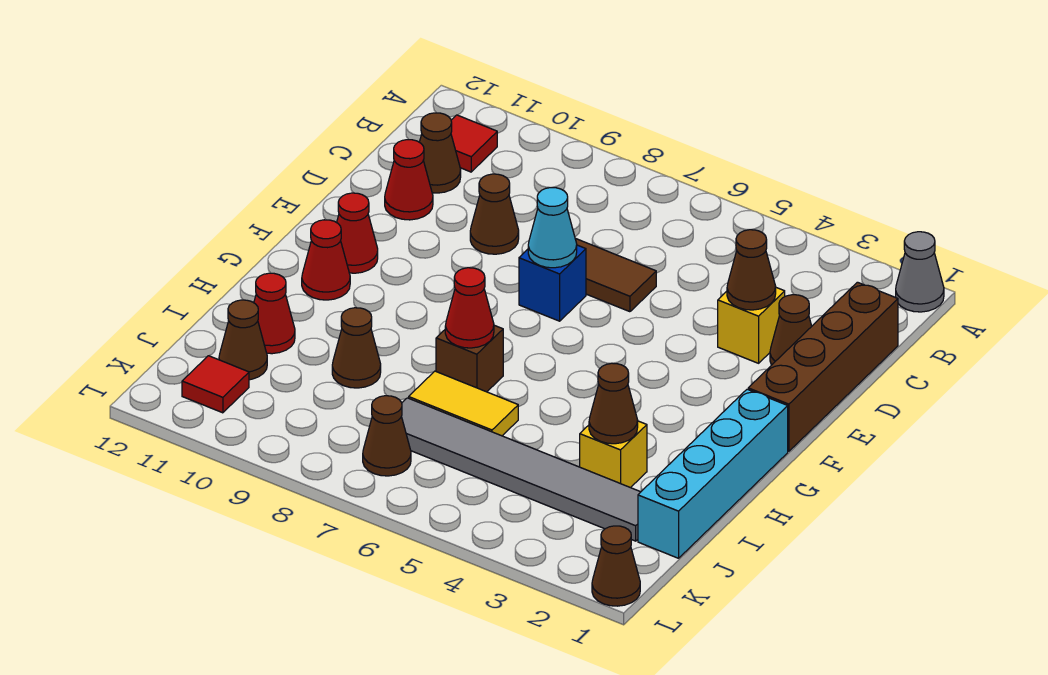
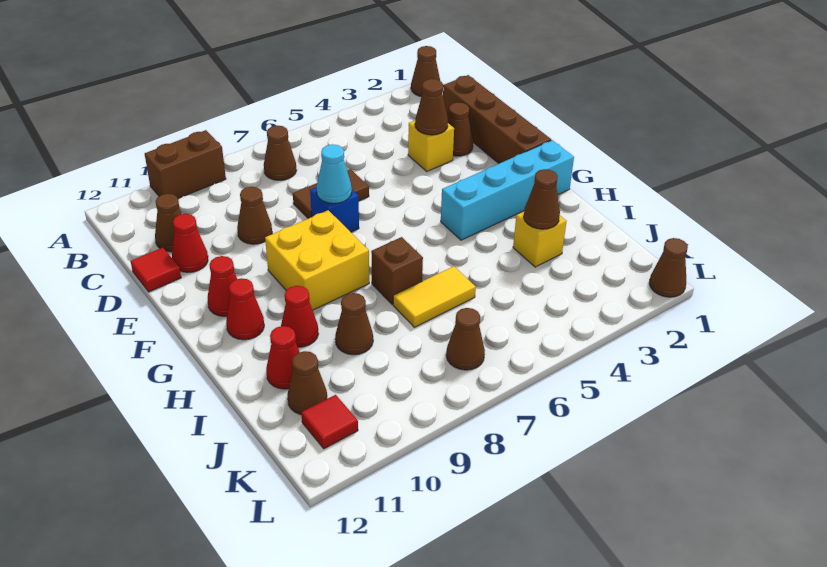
grey cone A1 level 1 -> brown cone A1 level 1
none -> brown brick A9:A10 level 1
none -> brown cone B7 level 1
red tile B11 level 1 -> red tile D12 level 1
none -> yellow brick F8:G9 level 1
cyan brick G1:J1 level 1 -> cyan brick G1:G4 level 1
red cone H7 level 2 -> red cone H10 level 1
grey tile J2:J7 level 1 -> none

